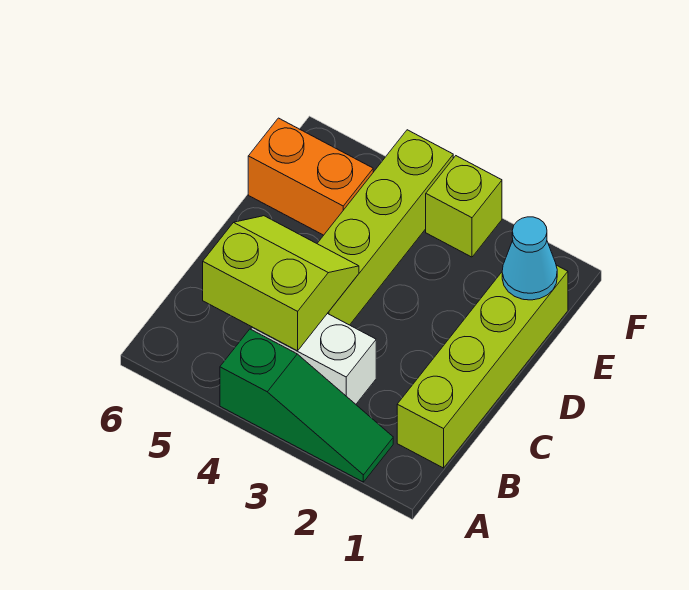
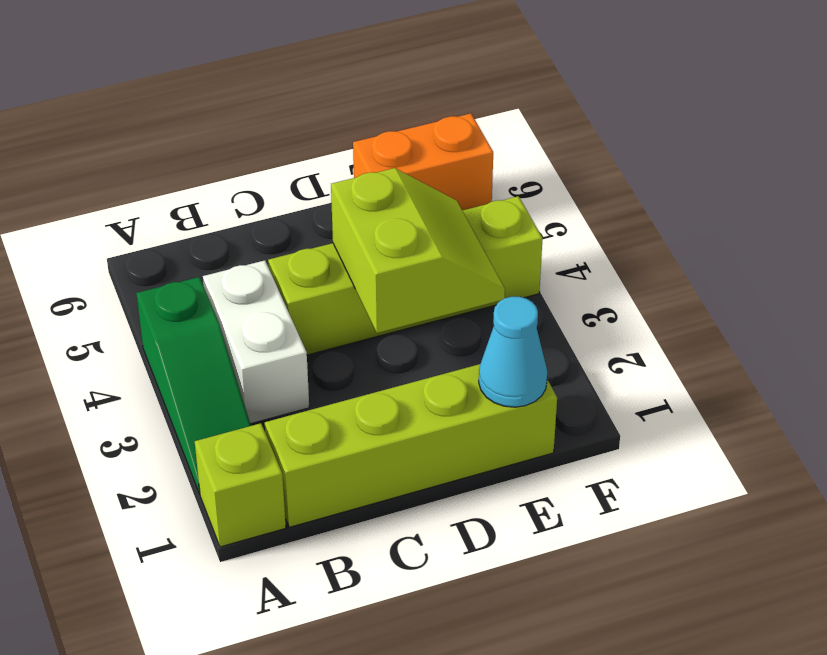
lime slope B4:C5 level 2 top B -> lime slope D3:E4 level 2 top D
orange brick E5:E6 level 1 -> orange brick E6:F6 level 1
lime brick F3 level 1 -> lime brick A1 level 1

